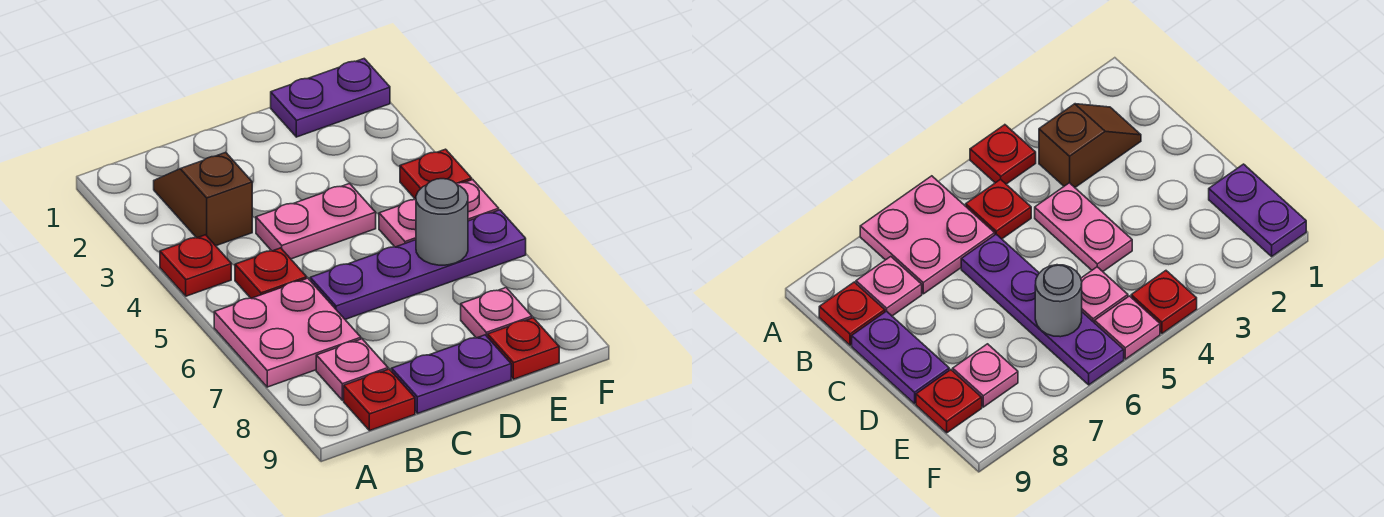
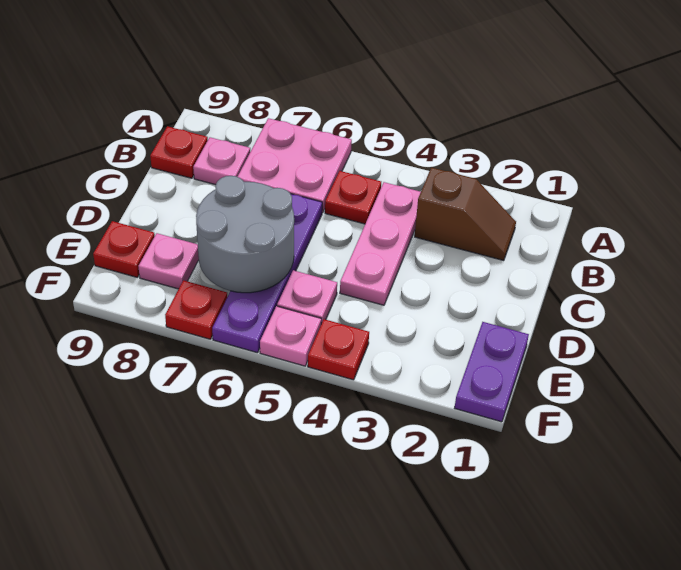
red plate A4 level 1 -> red plate F7 level 1
pink plate C4:D4 level 1 -> pink plate B4:D4 level 1
purple plate C9:D9 level 1 -> none
grey round brick E6 level 2 -> grey round brick D6:E7 level 2

